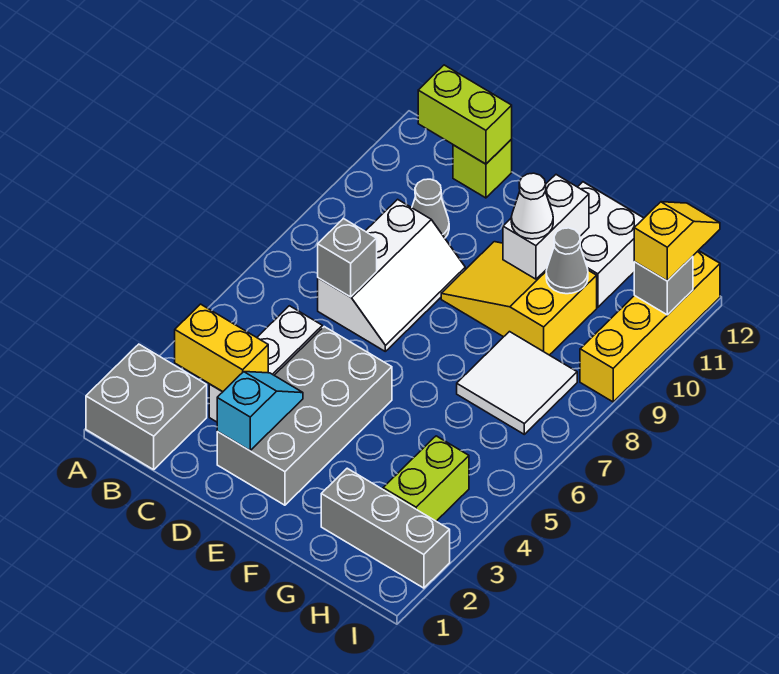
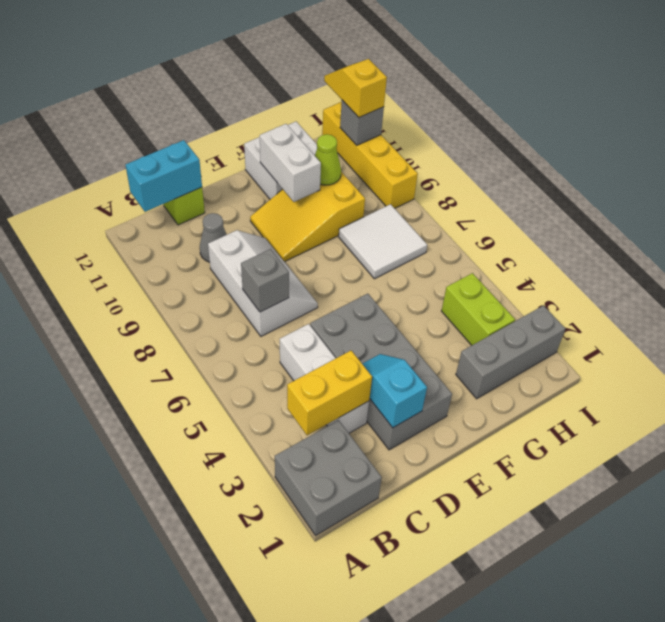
lime brick B12:C12 level 2 -> cyan brick B12:C12 level 2
white cone F10 level 3 -> none
grey cone G10 level 2 -> lime cone G10 level 2

